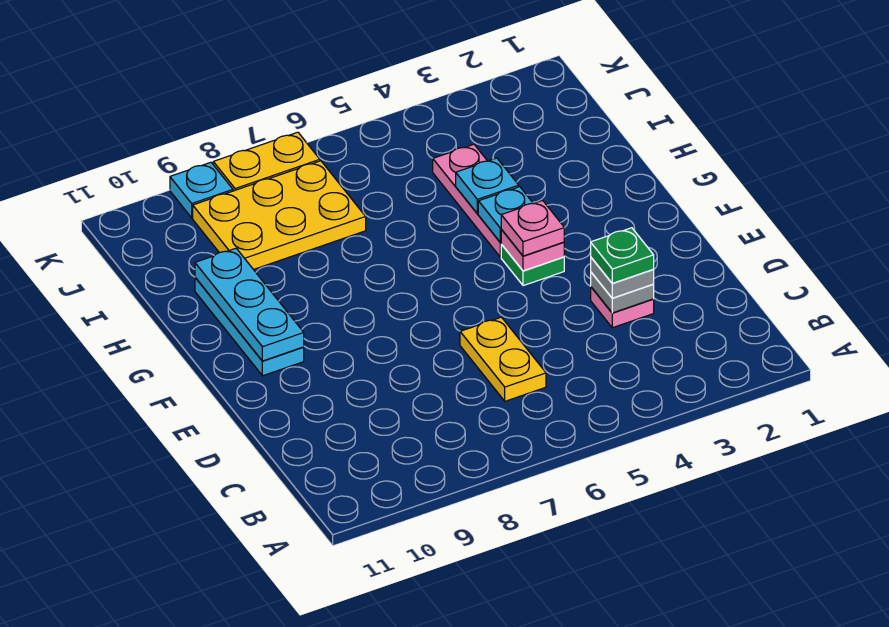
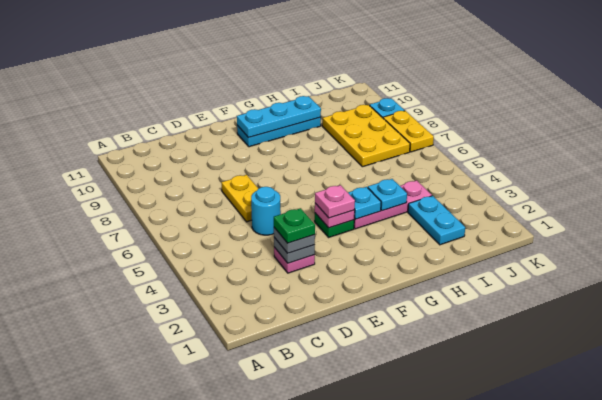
yellow plate C6:D6 level 1 -> yellow plate D6:D7 level 1
none -> cyan round brick D5 level 1
none -> cyan plate I2:I3 level 1

